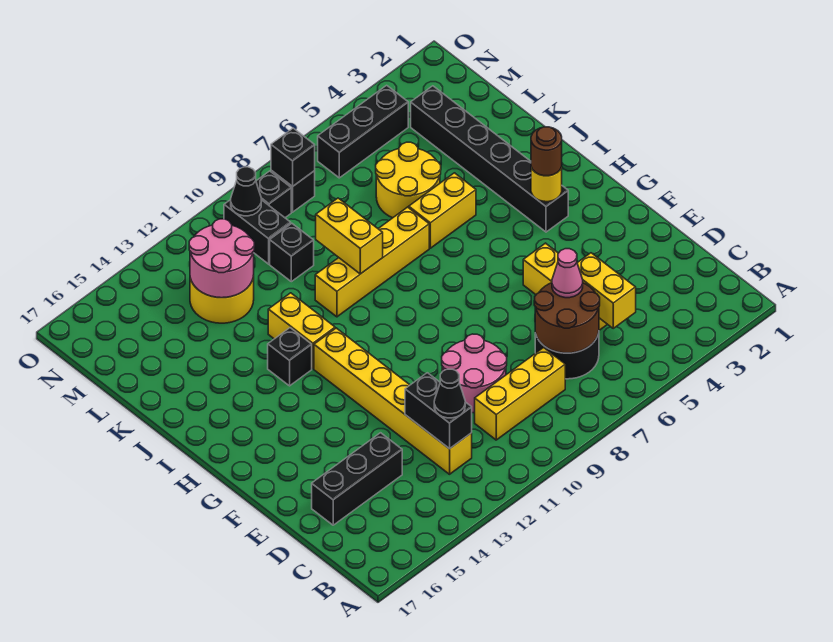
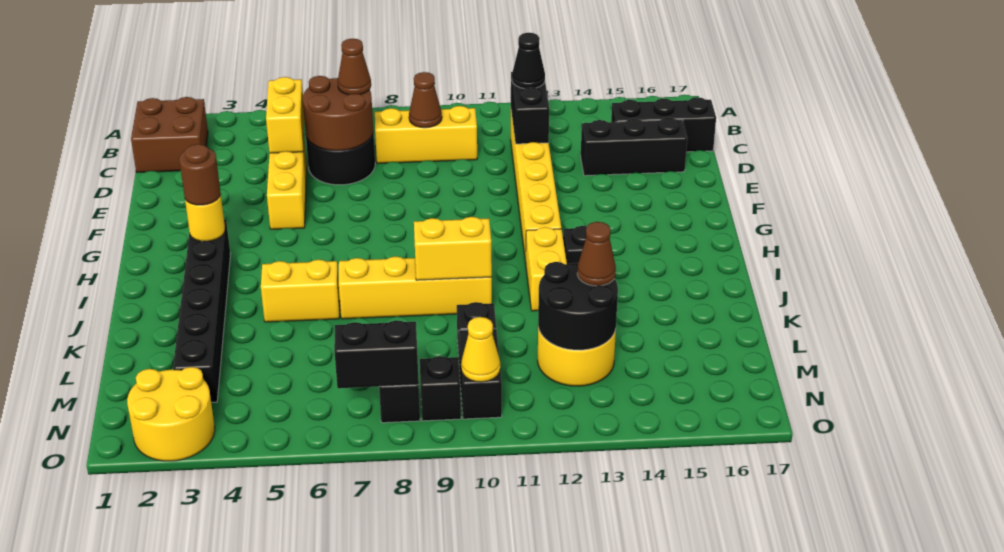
none -> brown brick B1:C2 level 1
none -> brown cone C7 level 3
none -> brown cone C9 level 2
pink cone D6 level 3 -> none
pink round brick D9:E10 level 1 -> none
yellow brick J9:K9 level 2 -> yellow brick J9:J10 level 2
yellow round brick K5:L6 level 1 -> yellow round brick N2:O3 level 1
pink round brick L12:M13 level 2 -> black round brick L12:M13 level 2
none -> brown cone L13 level 3
black brick N4:N6 level 1 -> black brick C15:C17 level 1
black brick N8 level 2 -> black brick N7:N8 level 2
black cone N10 level 2 -> yellow cone N10 level 2

